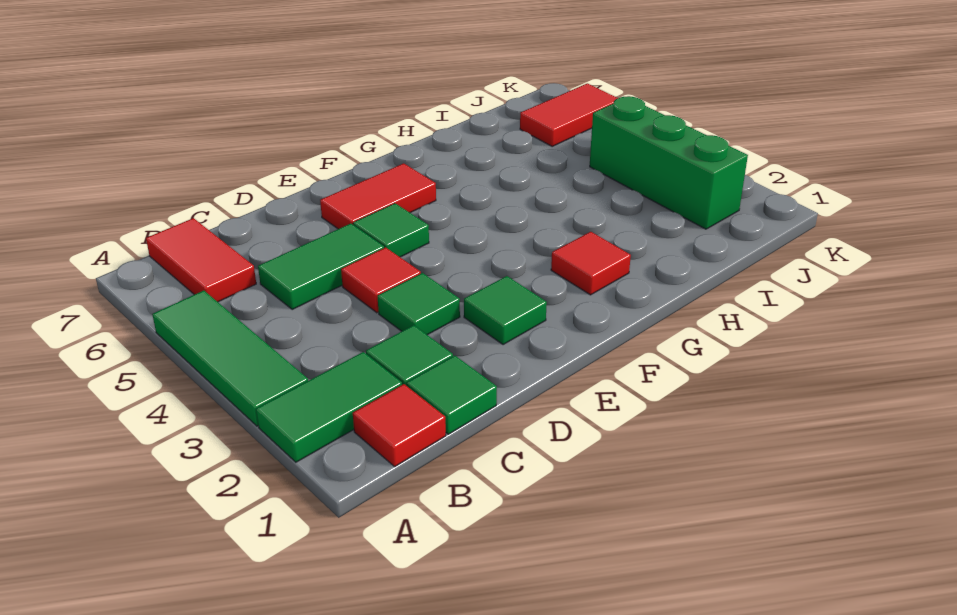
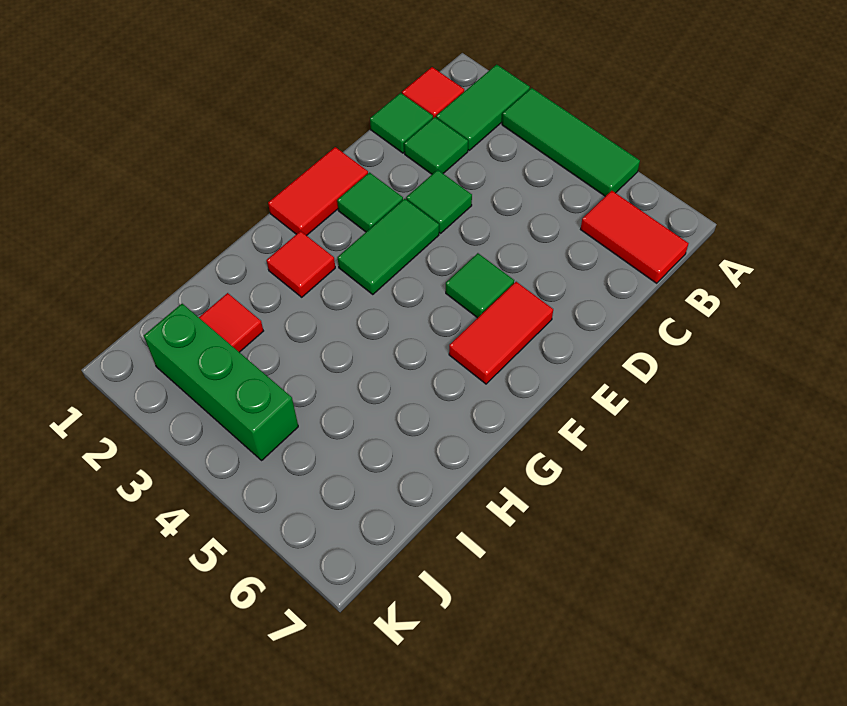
green tile C5:D5 level 1 -> green tile E3:F3 level 1
red tile D4 level 1 -> red tile I2 level 1
red tile J6:K6 level 1 -> red tile E1:F1 level 1

